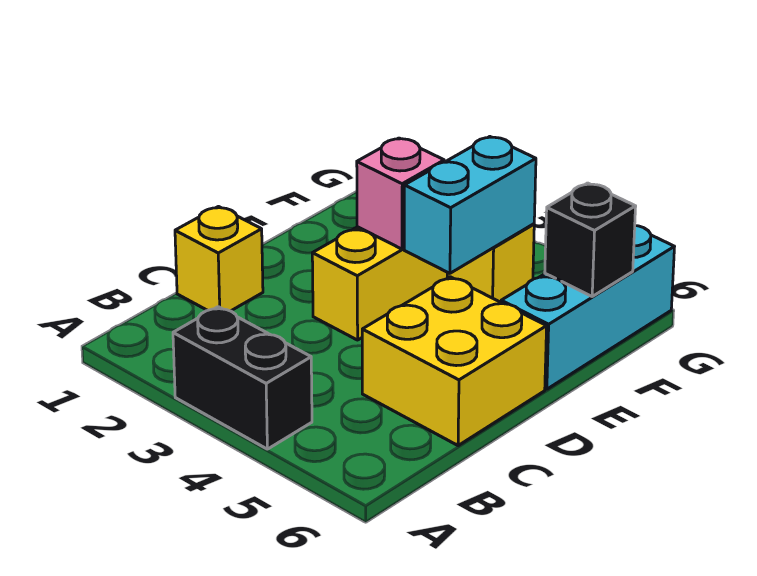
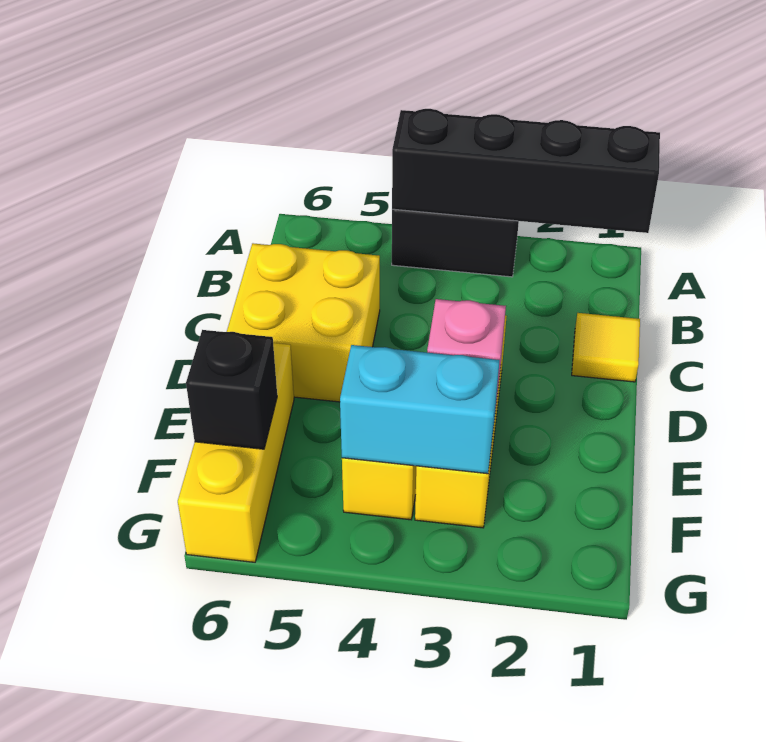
none -> black brick A1:A4 level 2
yellow brick C1 level 1 -> yellow tile C1 level 1
cyan brick E4:F4 level 2 -> cyan brick F3:F4 level 2
cyan brick E6:G6 level 1 -> yellow brick E6:G6 level 1

